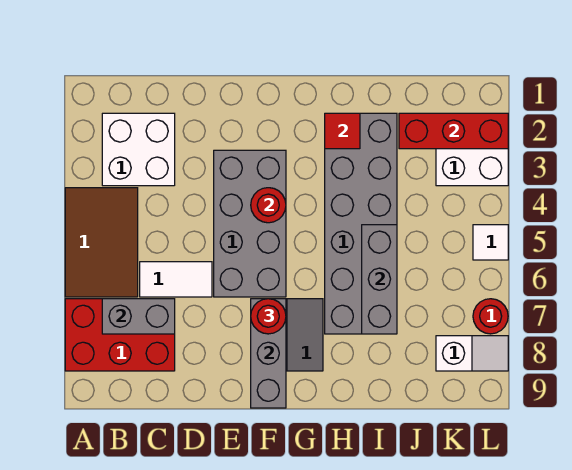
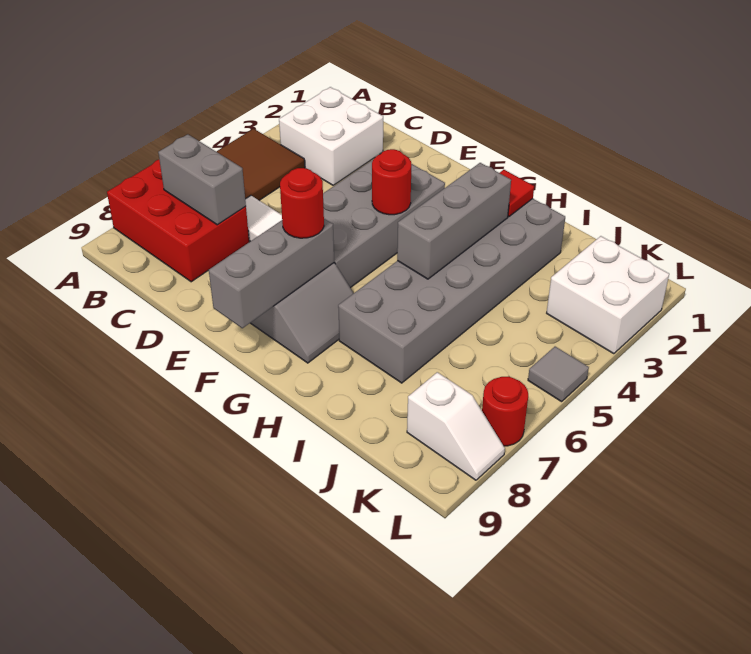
grey brick I5:I7 level 2 -> grey brick H3:H5 level 2
red brick J2:L2 level 2 -> none
white tile L5 level 1 -> grey tile L5 level 1

